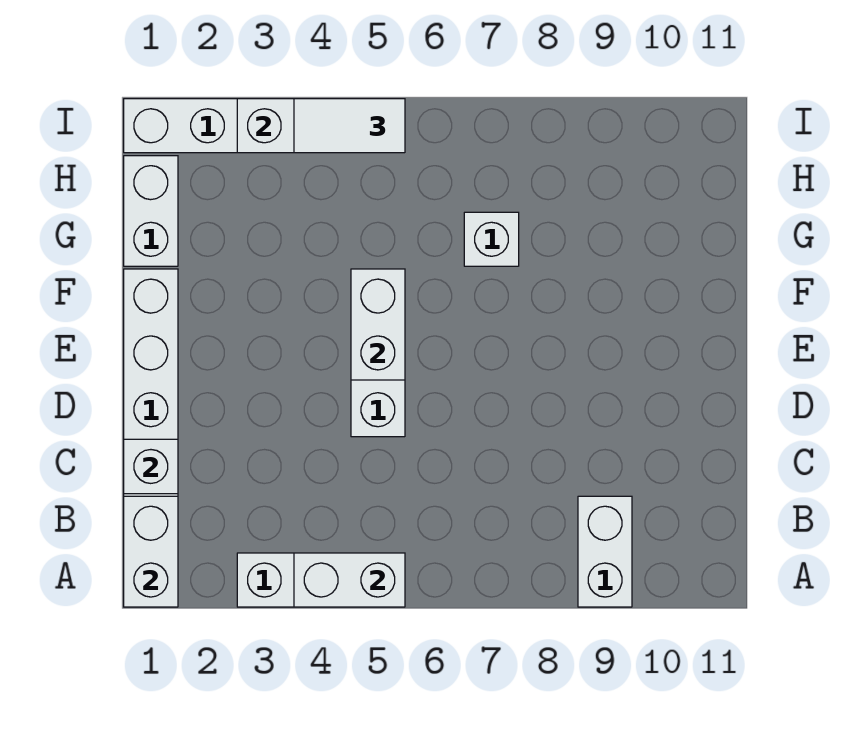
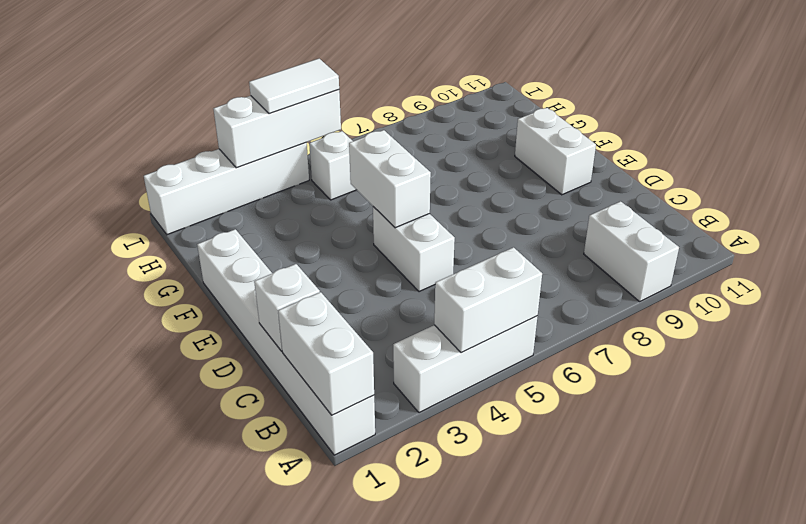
white brick G1:H1 level 1 -> white brick E10:F10 level 1
white brick G7 level 1 -> white brick H5 level 1

